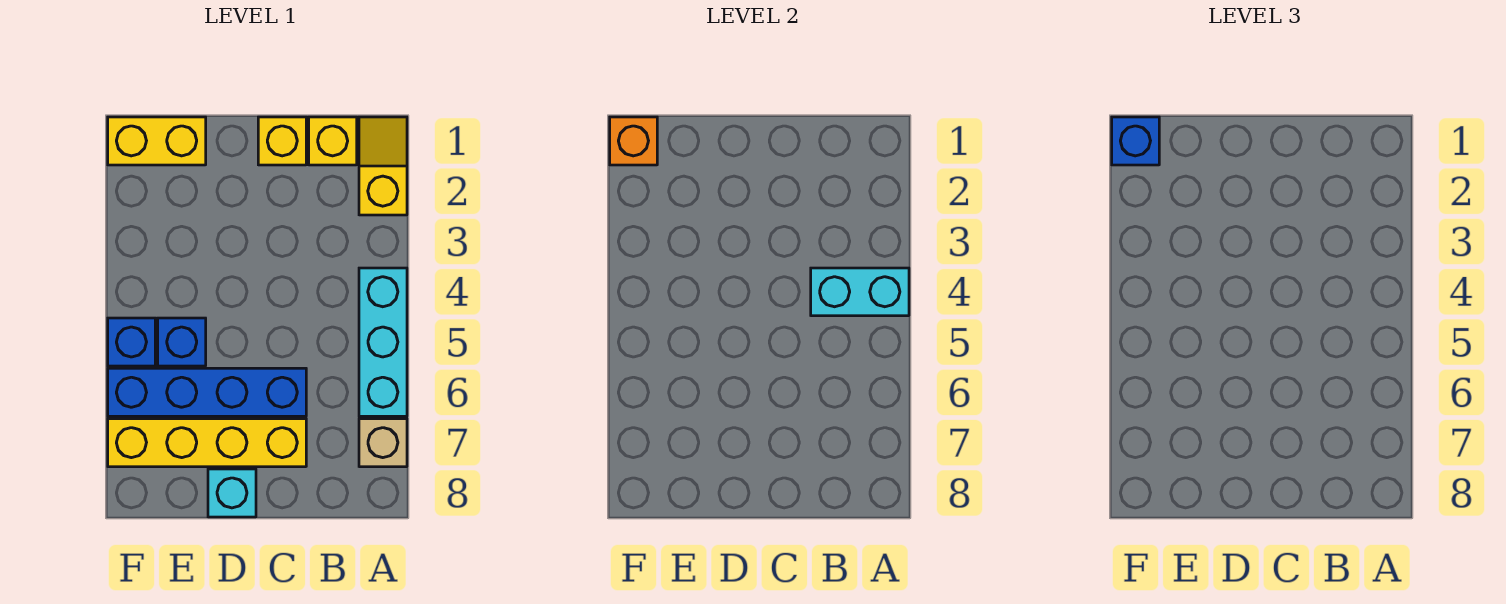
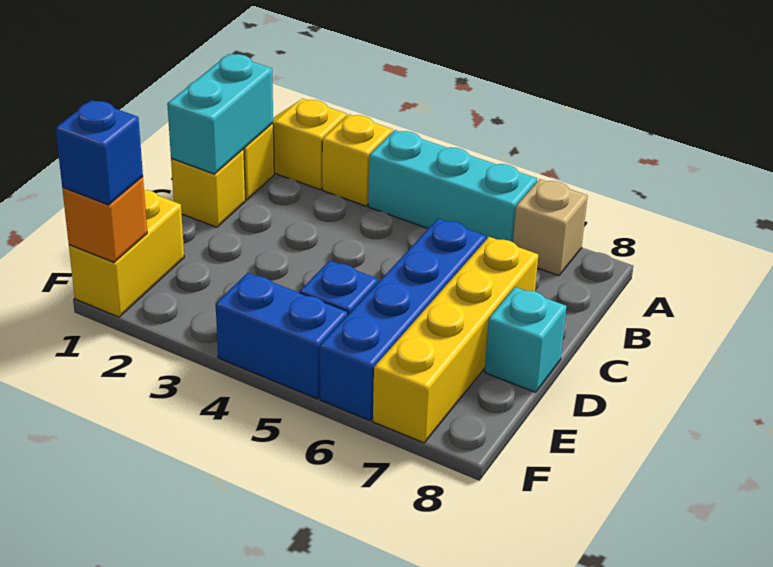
none -> yellow brick A3 level 1
cyan brick A4:B4 level 2 -> cyan brick B1:C1 level 2
blue brick F5 level 1 -> blue brick F4:F5 level 1

